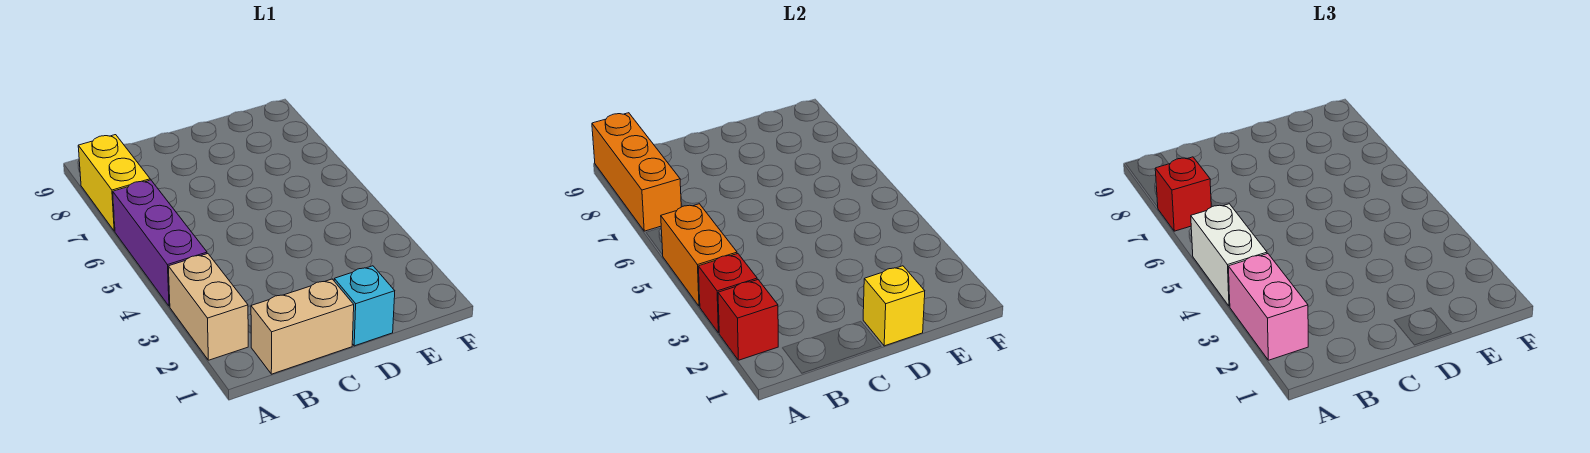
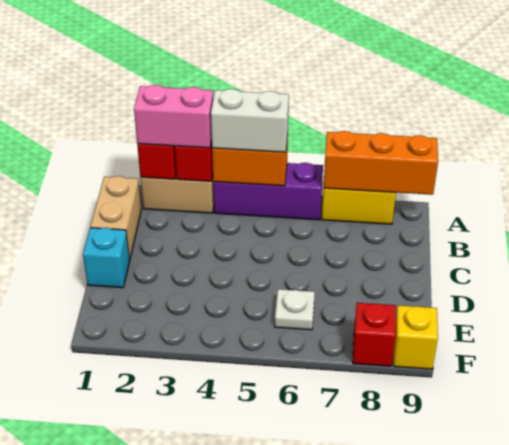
red brick A7 level 3 -> red brick F8 level 1
yellow brick D1 level 2 -> yellow brick F9 level 1
none -> white plate E6 level 1

